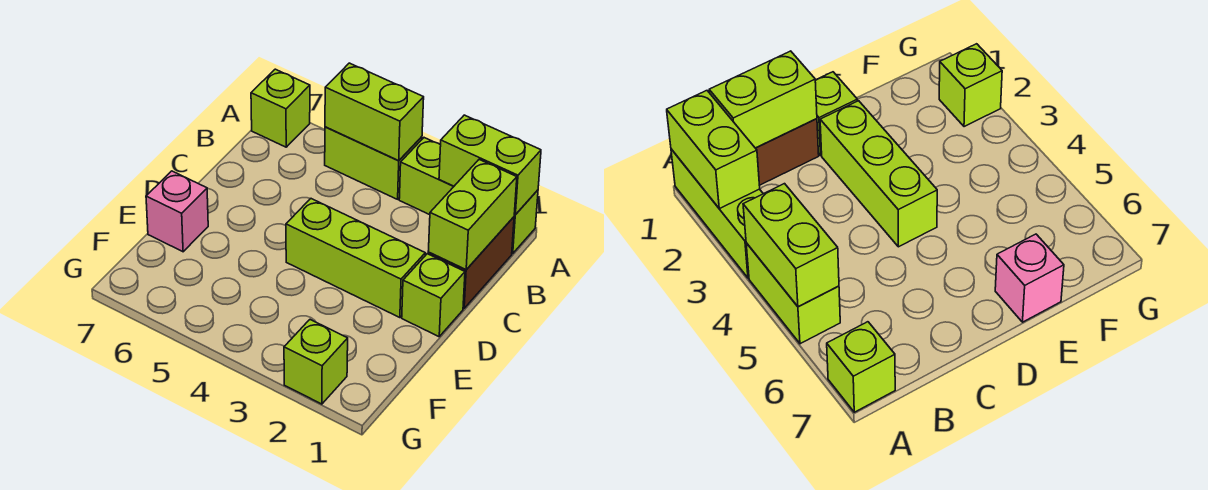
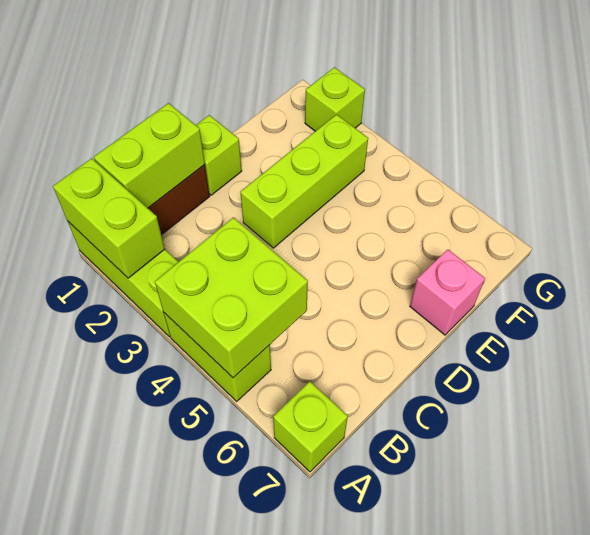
lime brick A4:A5 level 2 -> lime brick A4:B5 level 2
lime brick D2:D4 level 1 -> lime brick D3:F3 level 1

